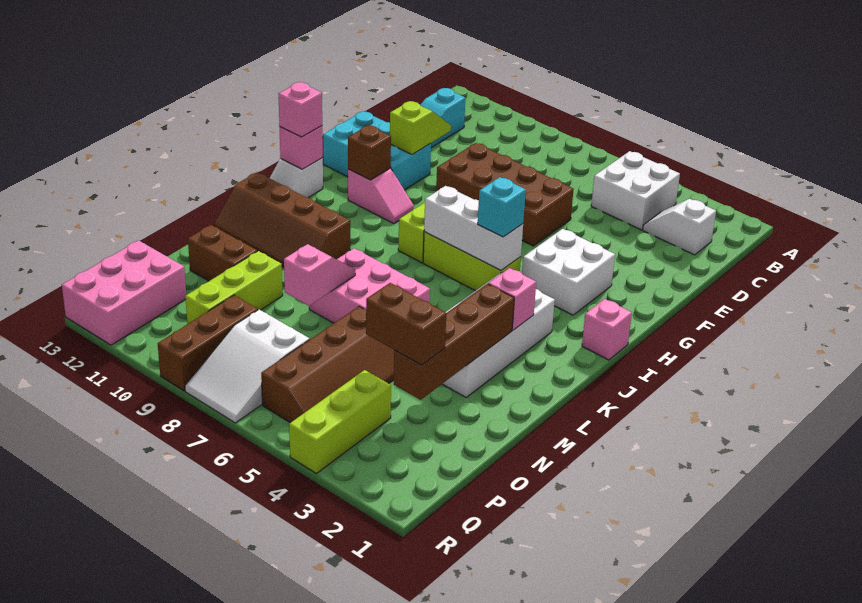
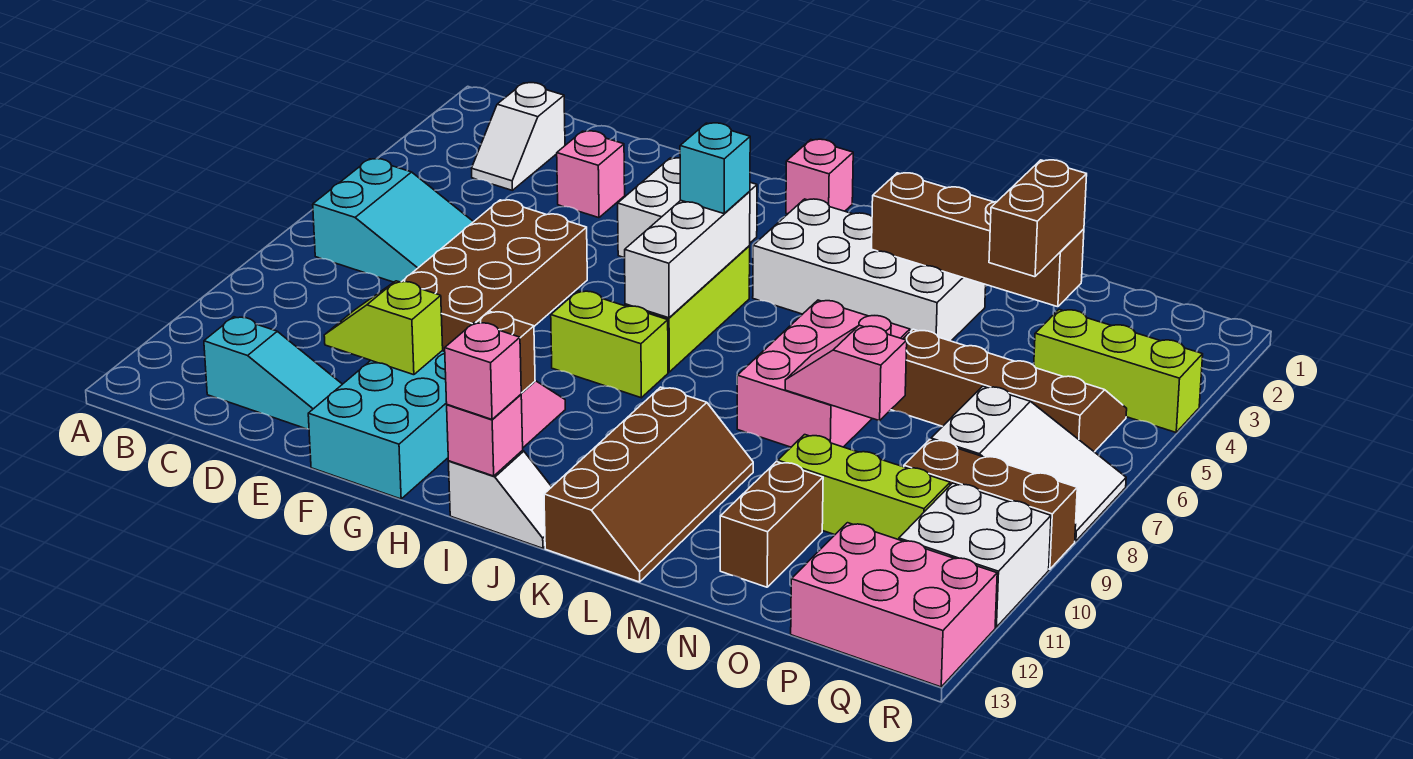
white brick B4:C5 level 1 -> white brick Q10:R11 level 1
none -> cyan slope B6:D7 level 1 top B
pink brick K3 level 2 -> pink brick E3 level 1

